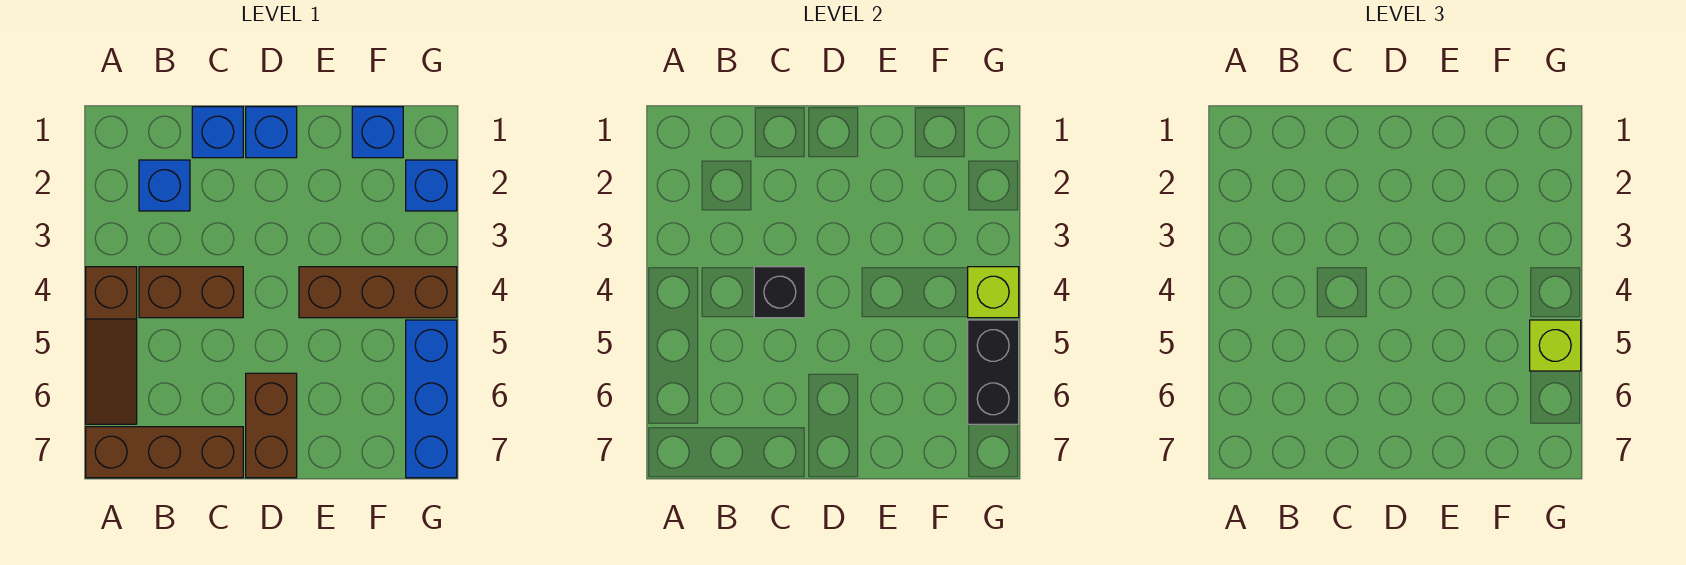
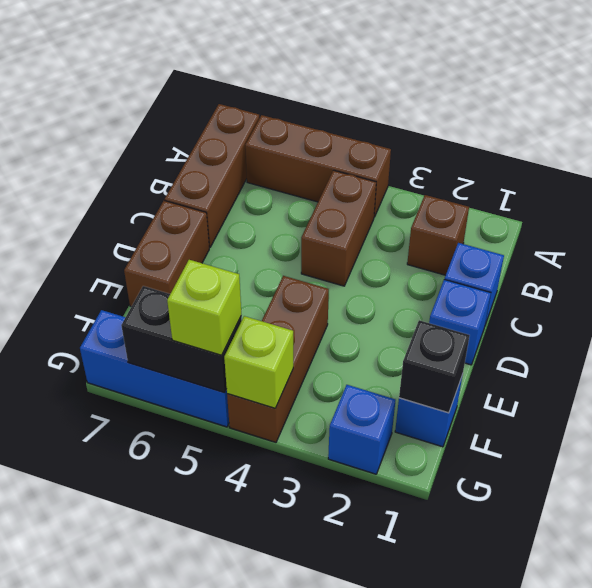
brown slope A4:A6 level 1 top 4 -> brown brick A4:A6 level 1
blue brick B2 level 1 -> brown brick B2 level 1
black brick C4 level 2 -> black brick F1 level 2
brown brick D6:D7 level 1 -> brown brick D7:E7 level 1

